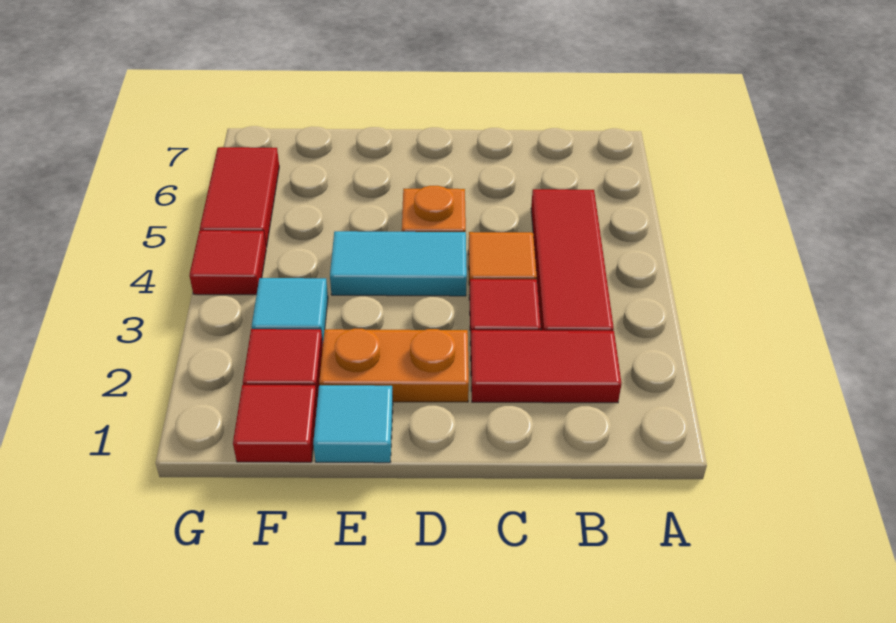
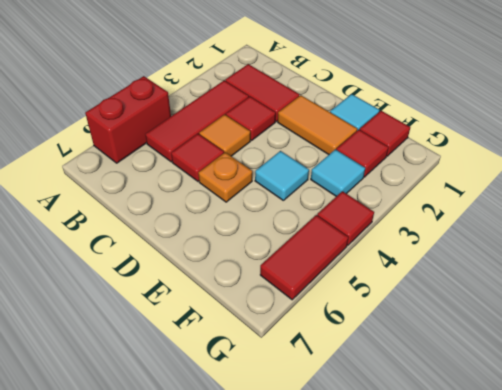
none -> red brick A5:A6 level 1
none -> red tile C5 level 1
orange plate D2:E2 level 1 -> orange tile D2:E2 level 1
cyan tile D4:E4 level 1 -> cyan tile E4 level 1

